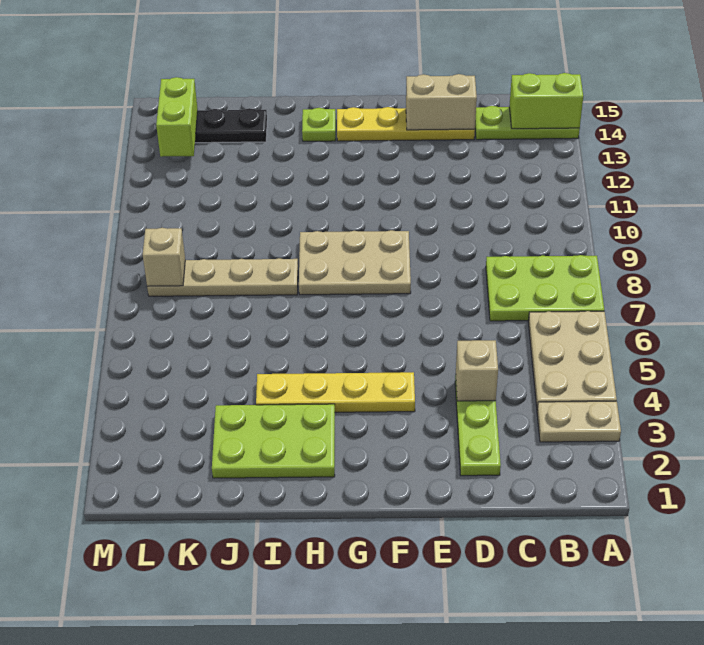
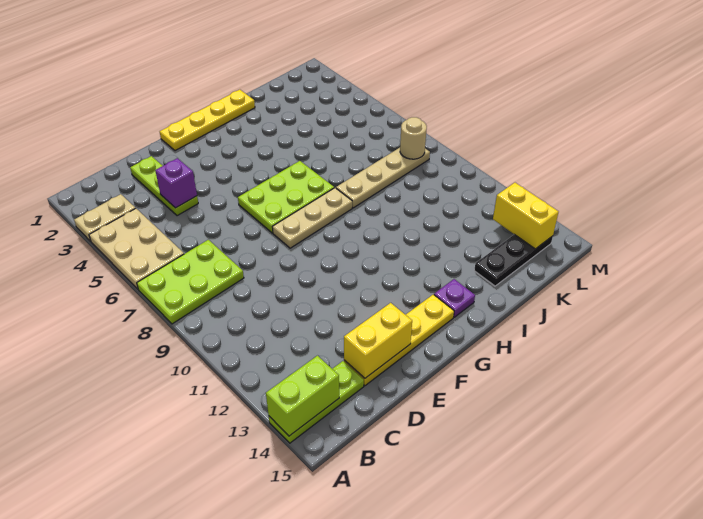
tan brick D4 level 2 -> purple brick D4 level 2
tan brick D14:E14 level 2 -> yellow brick D14:E14 level 2
yellow plate F4:I4 level 1 -> yellow plate F1:I1 level 1
tan plate F8:H9 level 1 -> tan plate F8:H8 level 1
lime plate H2:J3 level 1 -> lime plate F6:H7 level 1
lime plate H14 level 1 -> purple plate H14 level 1
tan brick L8 level 2 -> tan round brick L8 level 2
lime brick L13:L14 level 2 -> yellow brick L13:L14 level 2

